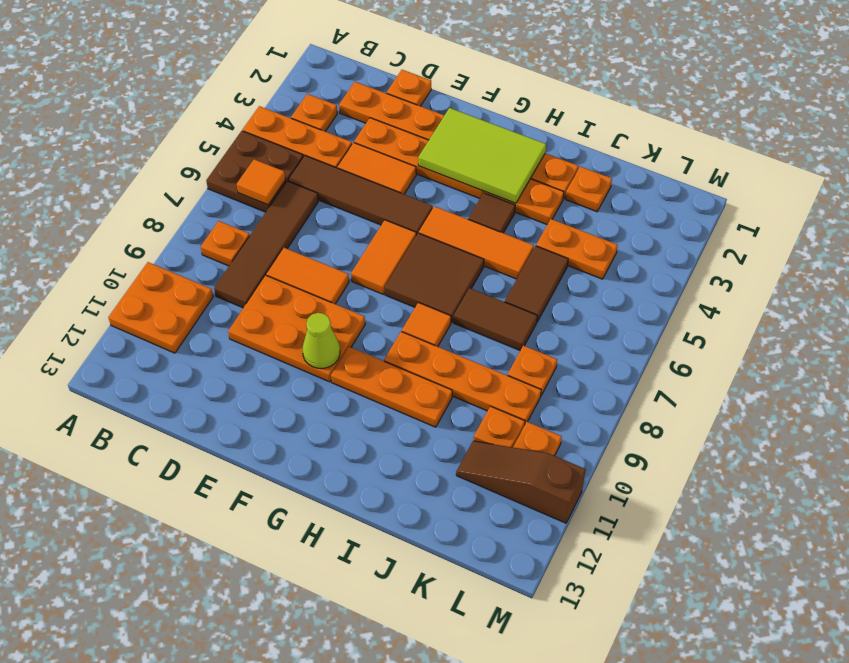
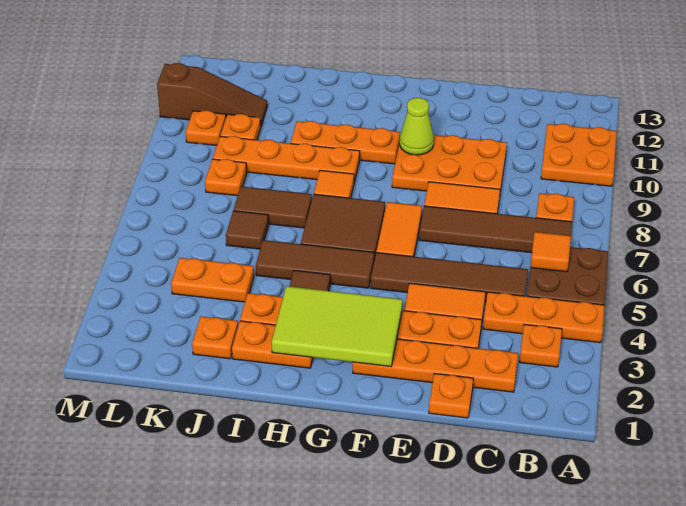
brown tile C6:C9 level 1 -> brown tile B7:E7 level 1
orange tile G5:I5 level 1 -> brown tile G5:I5 level 1
brown tile J5:J6 level 1 -> brown tile J6 level 1

